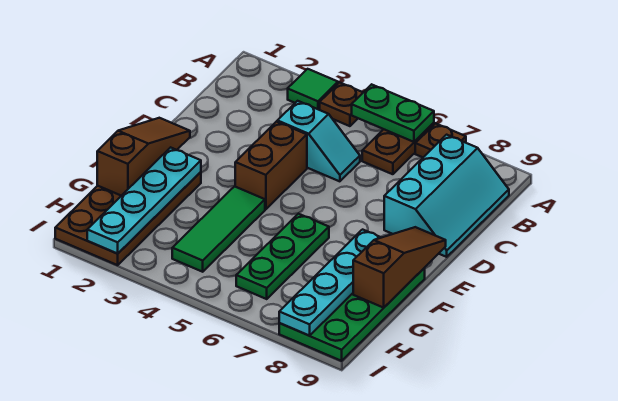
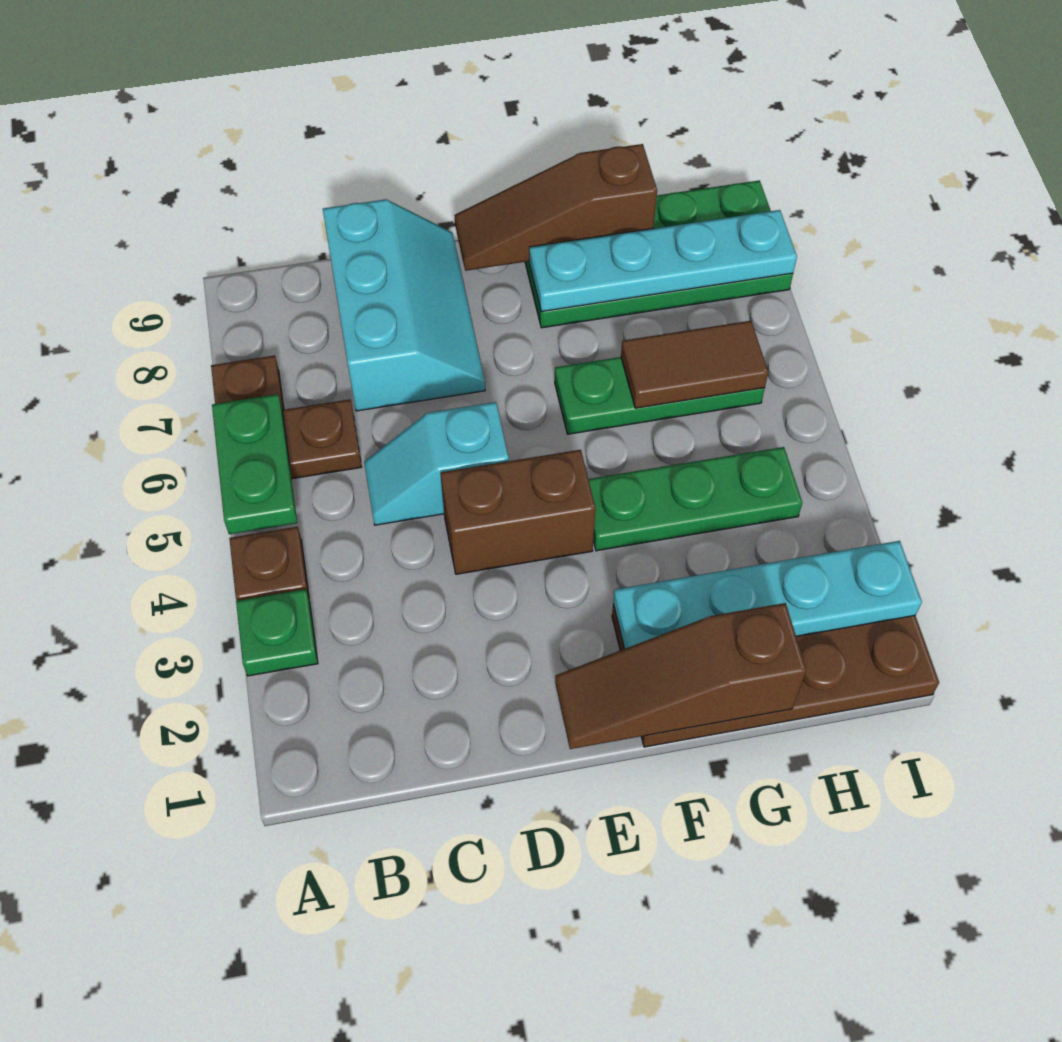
green tile A3 level 1 -> green plate A3 level 1
cyan slope B8:D9 level 1 top 8 -> cyan slope C7:D9 level 1 top C
cyan slope C4:C5 level 1 top 4 -> cyan slope C5:D5 level 1 top D
green tile F4:H4 level 1 -> green plate F4:H4 level 1
none -> brown tile G6:H6 level 2

